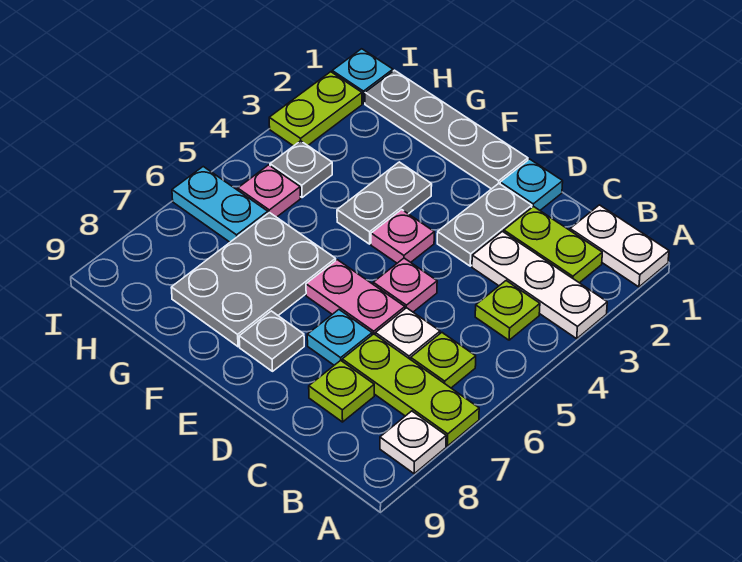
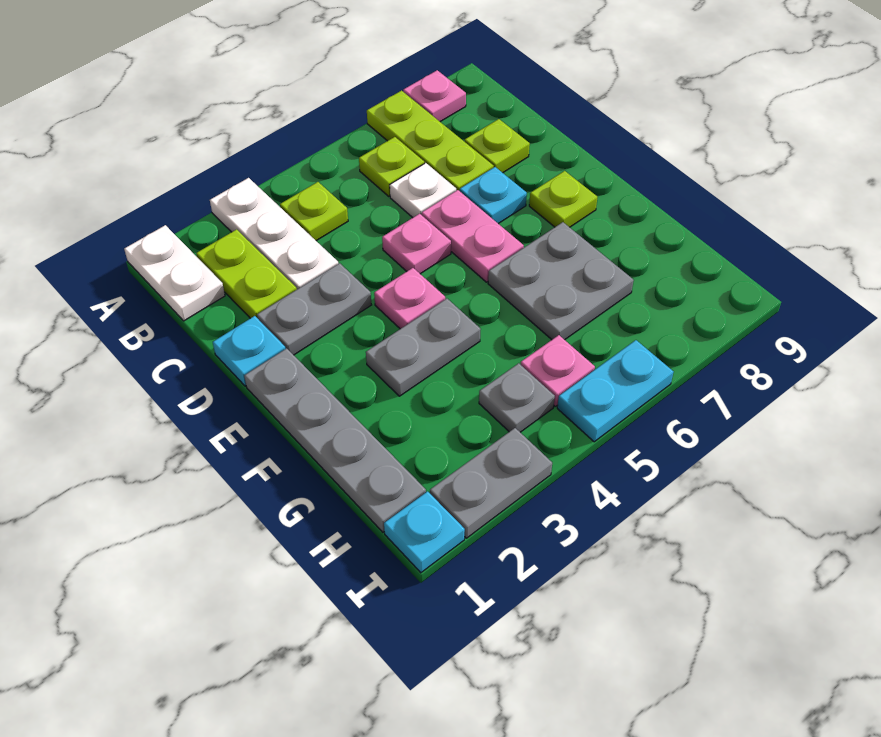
white plate A8 level 1 -> pink plate A8 level 1
grey plate E8 level 1 -> lime plate E8 level 1
grey plate F6:G8 level 1 -> grey plate F6:G7 level 1
cyan plate H6:I6 level 1 -> cyan plate I5:I6 level 1
lime plate I2:I3 level 1 -> grey plate I2:I3 level 1

